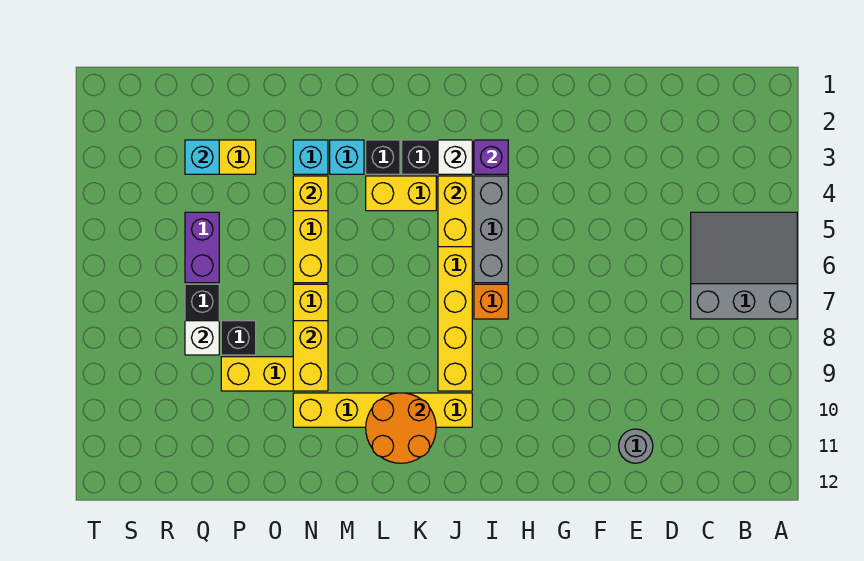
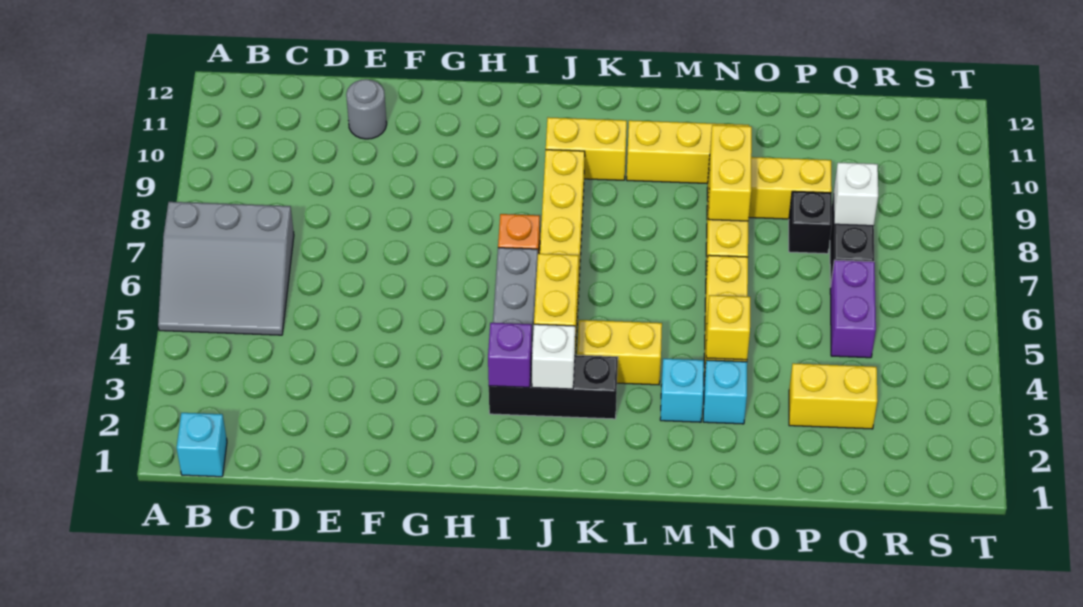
orange round brick K10:L11 level 2 -> none
black brick L3 level 1 -> none
cyan brick Q3 level 2 -> cyan brick B1 level 1

